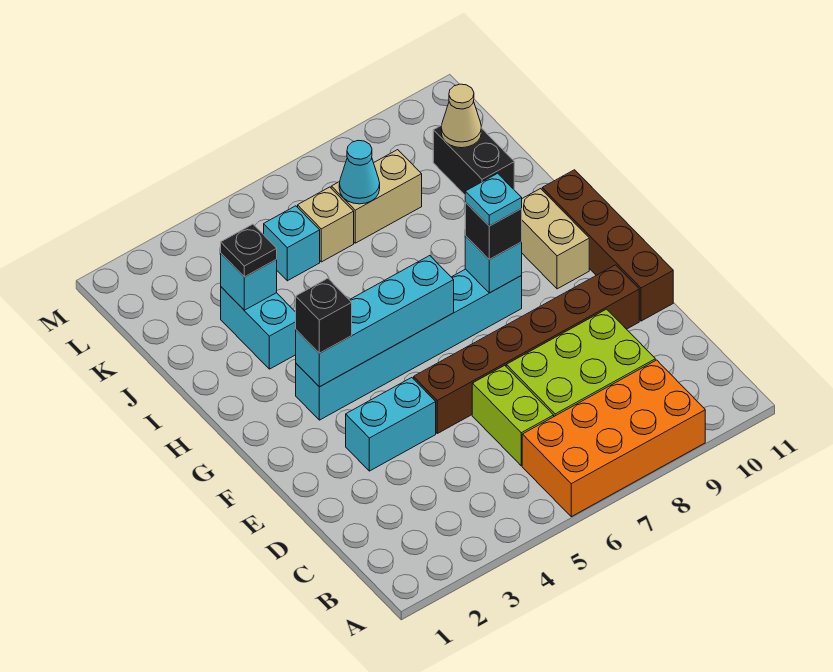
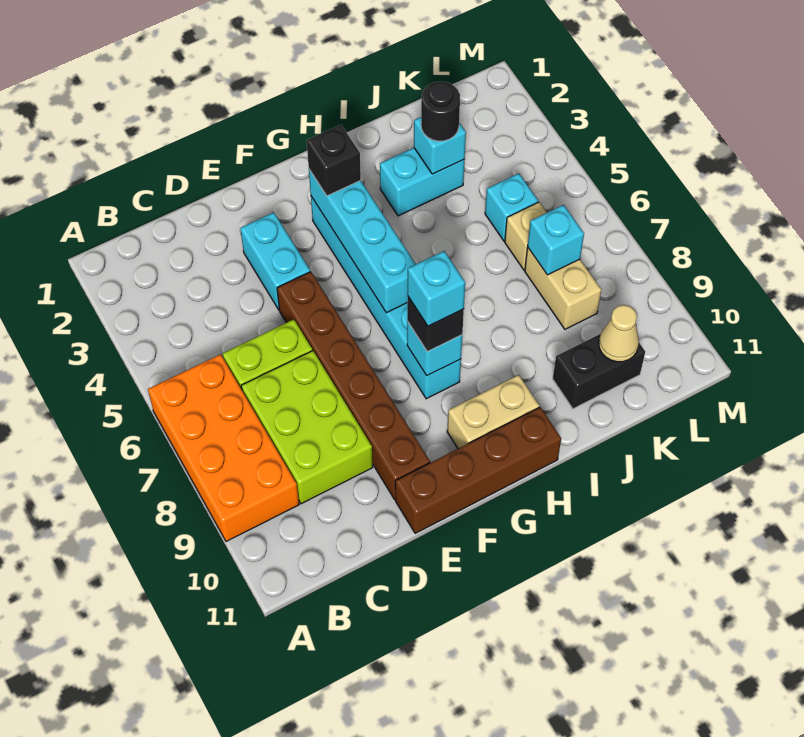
cyan plate G8 level 4 -> cyan brick G8 level 4
black plate J3 level 3 -> black round brick J3 level 3
cyan cone K7 level 2 -> cyan brick K7 level 2

